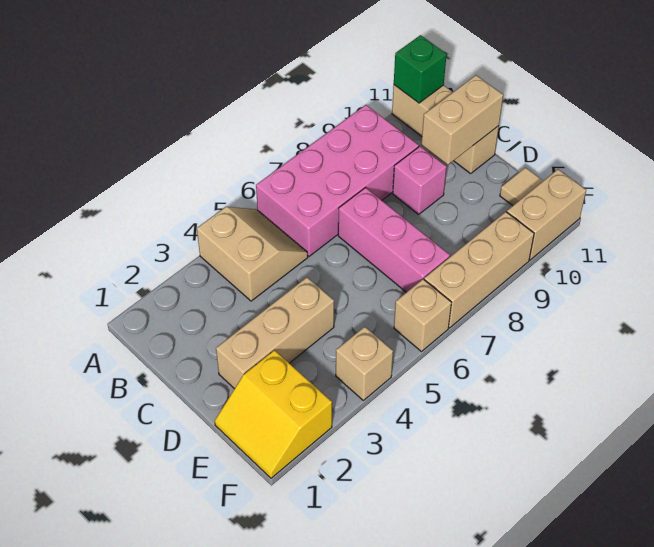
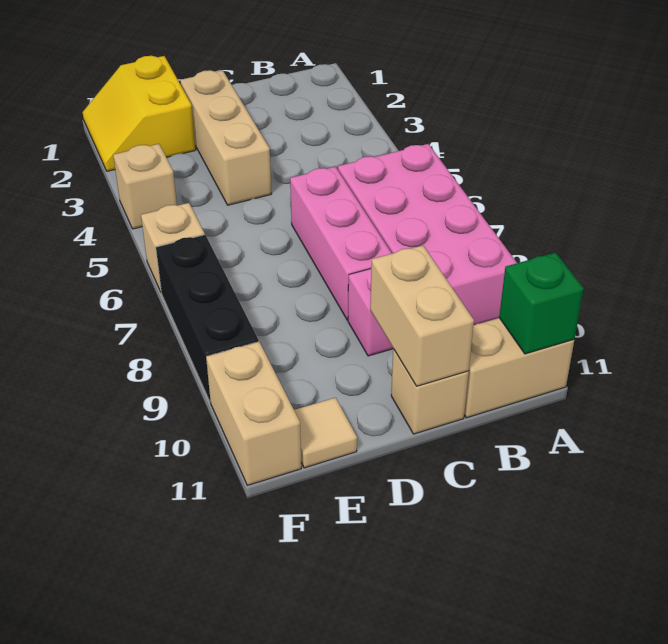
tan slope A4:B5 level 1 top 4 -> none
pink brick C7:E7 level 1 -> pink brick C6:C8 level 1
yellow slope E1:F2 level 1 top 2 -> yellow slope E1:F2 level 1 top E
tan brick F7:F9 level 1 -> black brick F7:F9 level 1

